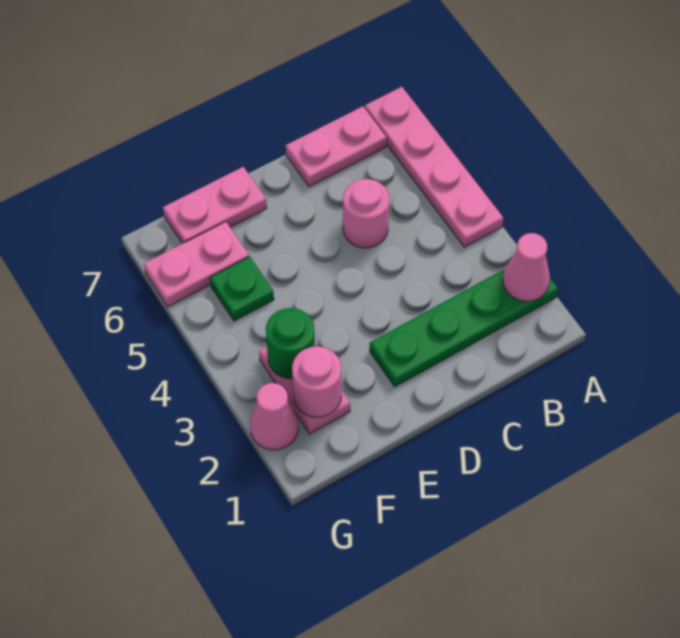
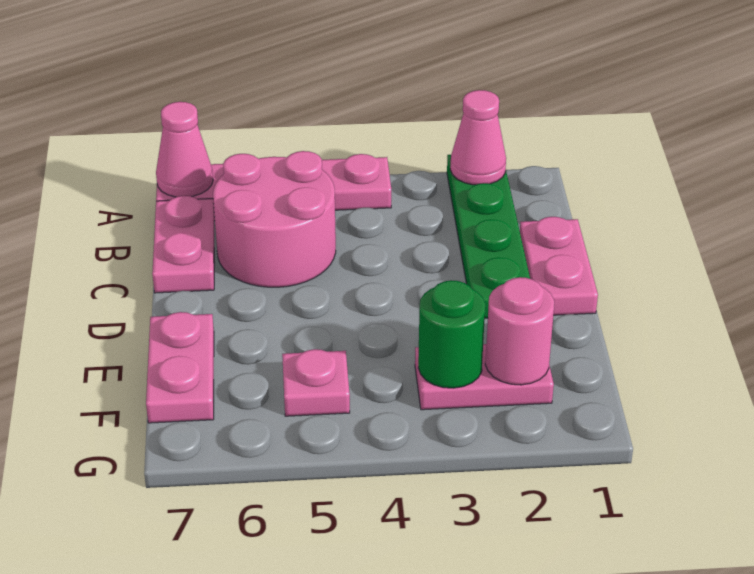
pink round brick C5 level 1 -> pink round brick B5:C6 level 1
green plate F5 level 1 -> pink plate F5 level 1
pink plate F6:G6 level 1 -> pink plate C1:D1 level 1
pink cone G2 level 1 -> pink cone A7 level 2

